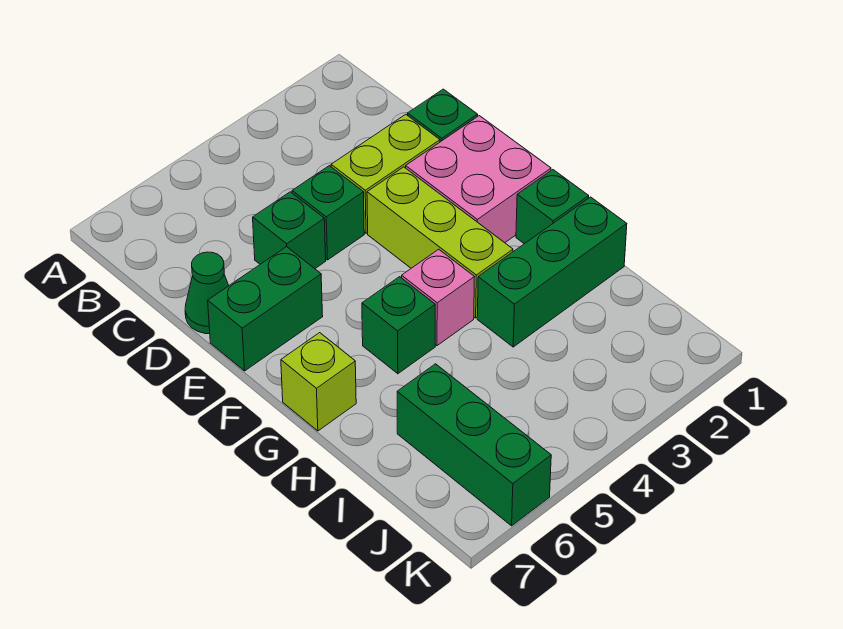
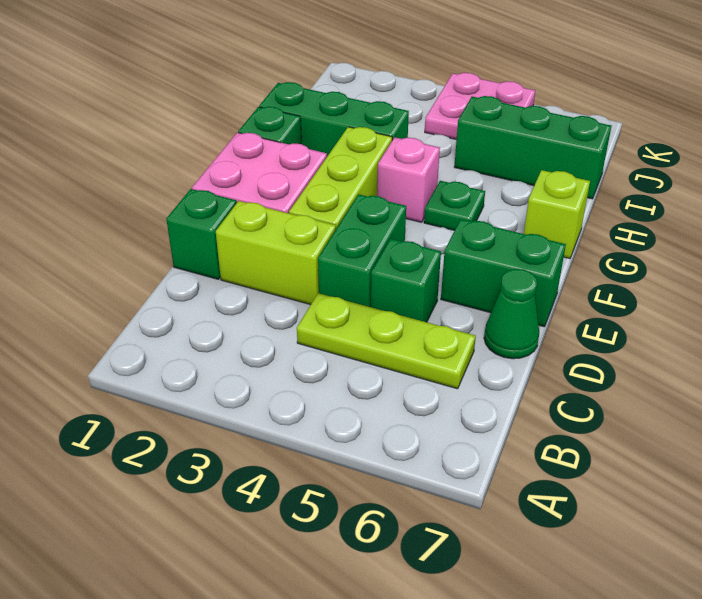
none -> lime plate C4:C6 level 1
green brick D4 level 1 -> green brick D4:E4 level 1
green brick G5 level 1 -> green plate G5 level 1
green brick I6:K6 level 1 -> green brick I5:I7 level 1
none -> pink plate J4:K5 level 1

